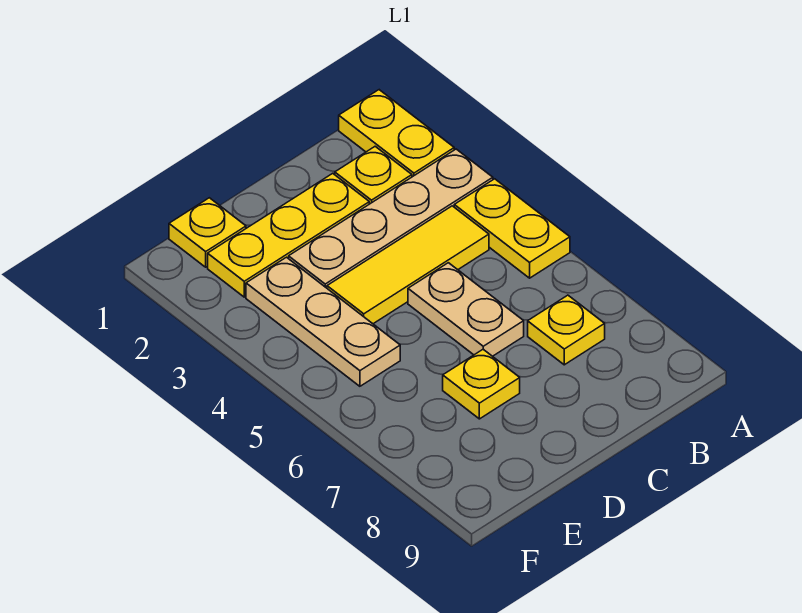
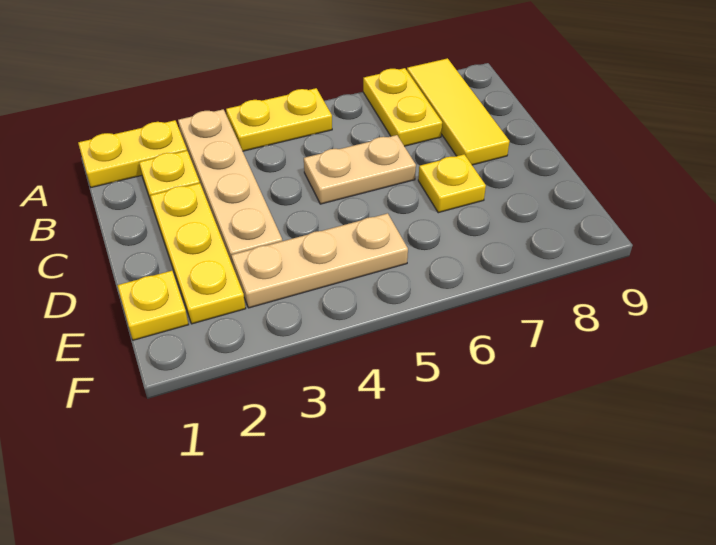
yellow tile B4:D4 level 1 -> yellow tile A8:C8 level 1
yellow plate B7 level 1 -> yellow plate A7:B7 level 1

